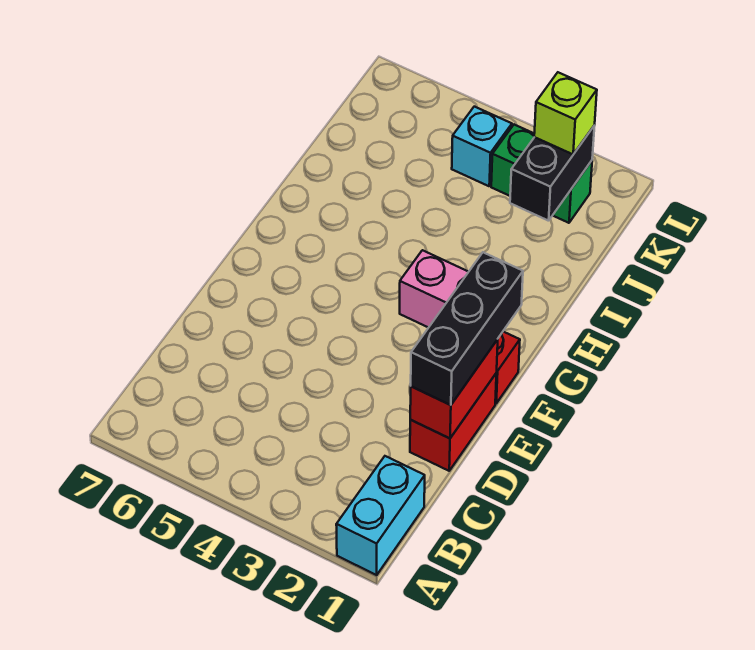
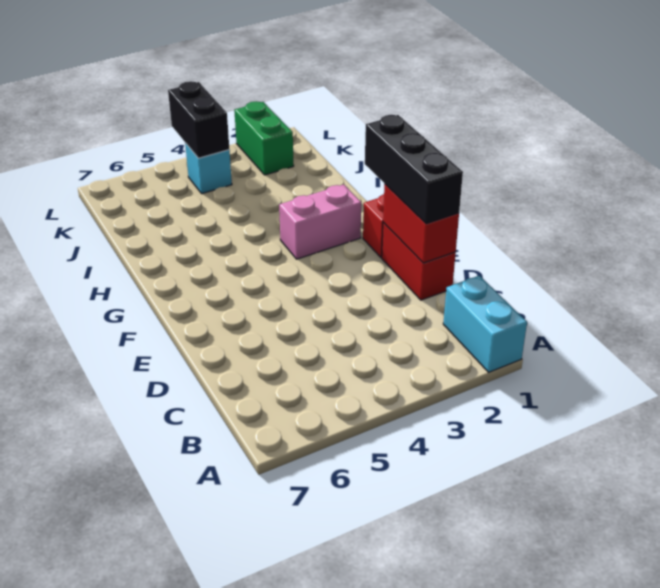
black brick J2:K2 level 2 -> black brick K4:L4 level 2
green brick K2:K3 level 1 -> green brick K2:L2 level 1
lime brick K2 level 3 -> none

